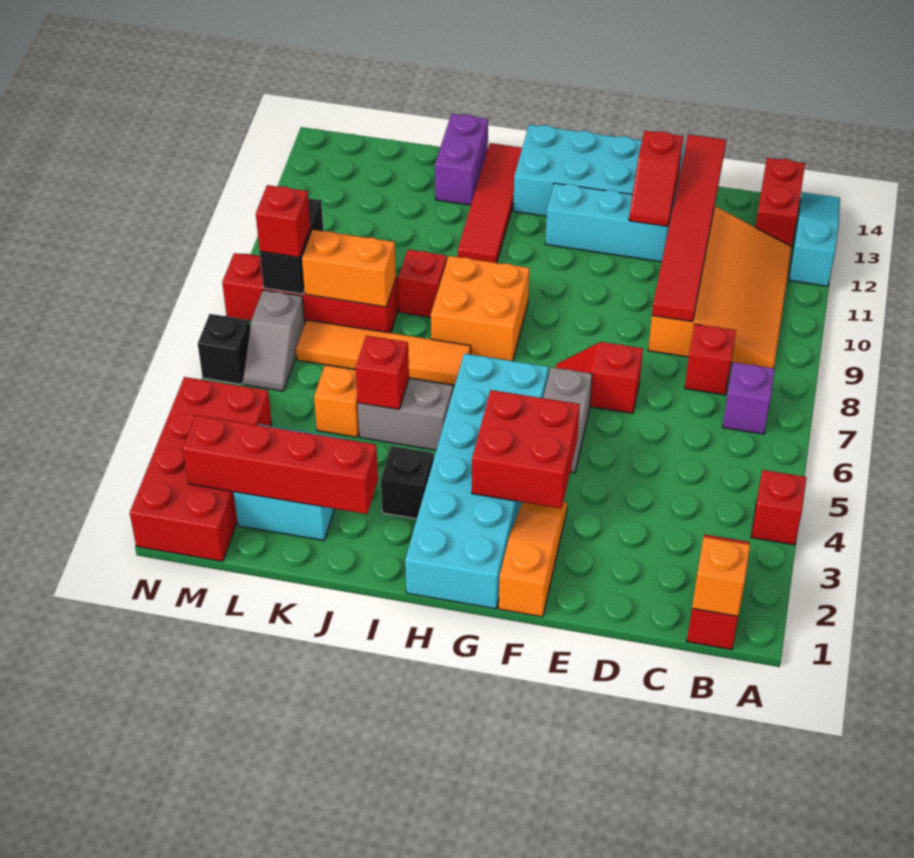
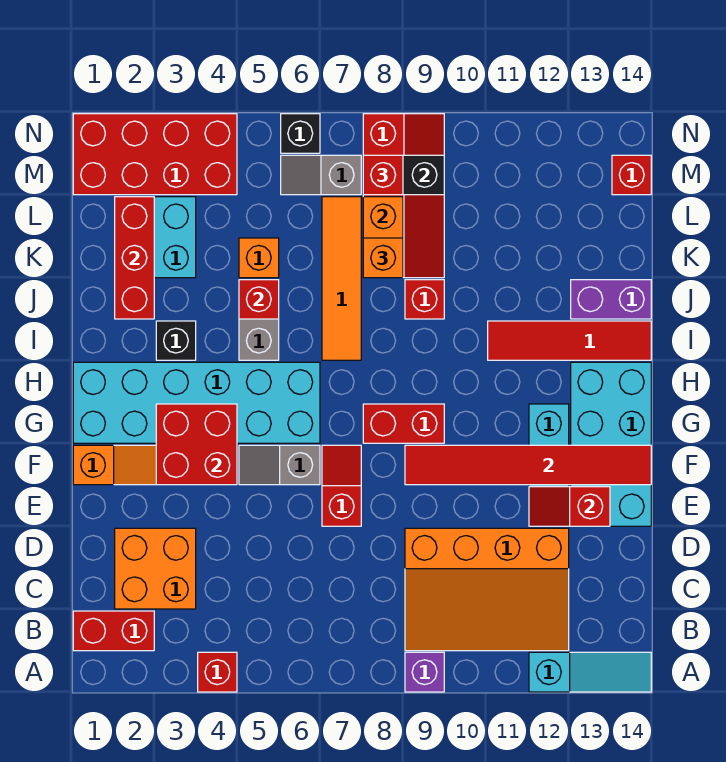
orange brick B1 level 2 -> orange brick K8 level 3
purple brick B7 level 1 -> purple brick A9 level 1
red brick B13:B14 level 1 -> red brick G8:G9 level 1
red brick C8 level 1 -> red brick M14 level 1
red tile D9:D14 level 2 -> red tile F9:F14 level 2
orange brick H8:I9 level 1 -> orange brick C2:D3 level 1
red brick J2:M2 level 2 -> red brick J2:L2 level 2

